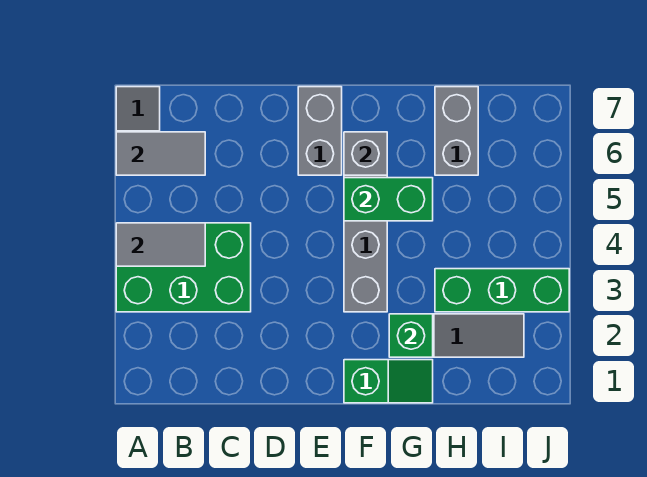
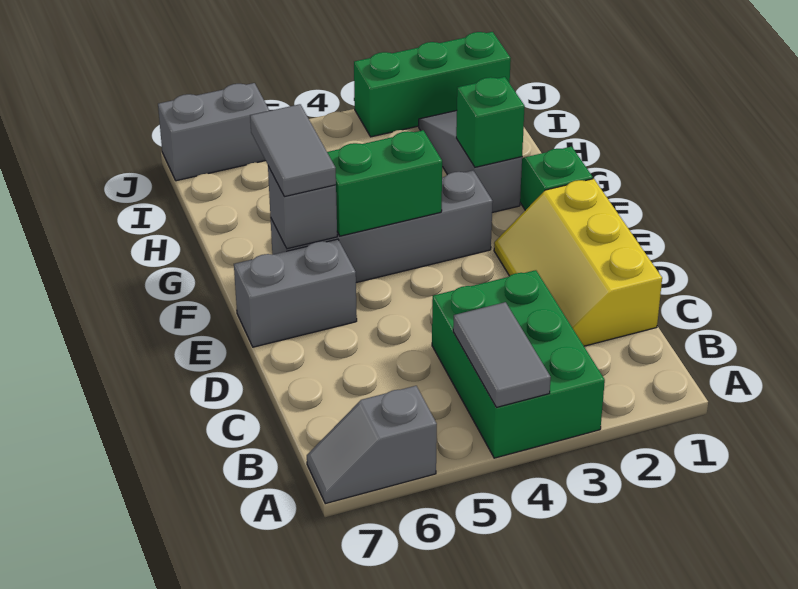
grey tile A6:B6 level 2 -> grey tile F6:G6 level 3
none -> yellow slope C1:E2 level 1 top 1
green brick F5:G5 level 2 -> green brick F4:F5 level 2
green brick H3:J3 level 1 -> green brick J1:J3 level 1
grey brick H6:H7 level 1 -> grey brick J6:J7 level 1

